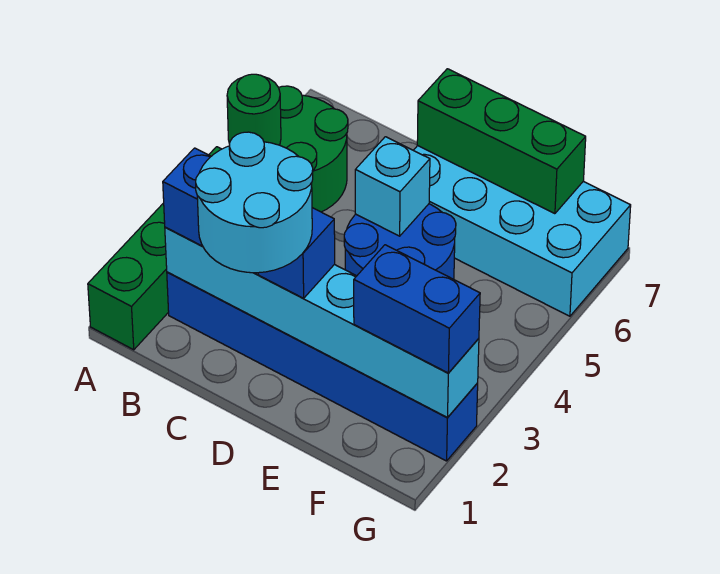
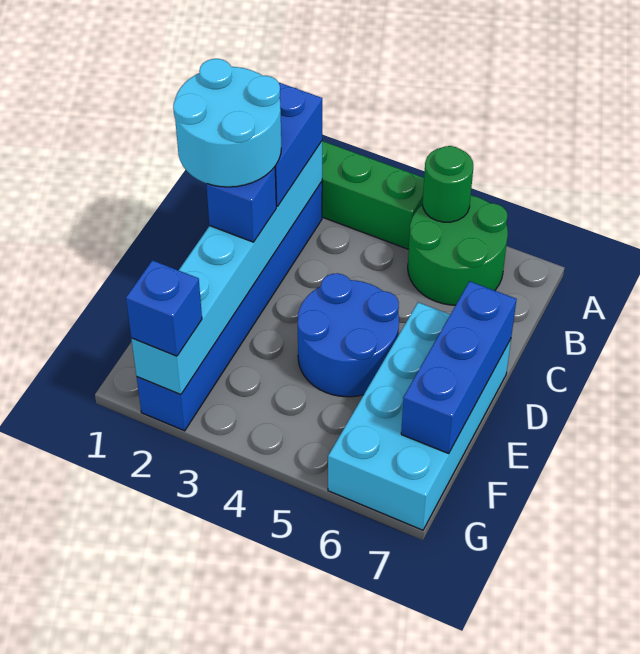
cyan brick D5 level 2 -> none
green brick D7:F7 level 2 -> blue brick D7:F7 level 2
blue brick F2:G2 level 3 -> blue brick G2 level 3

